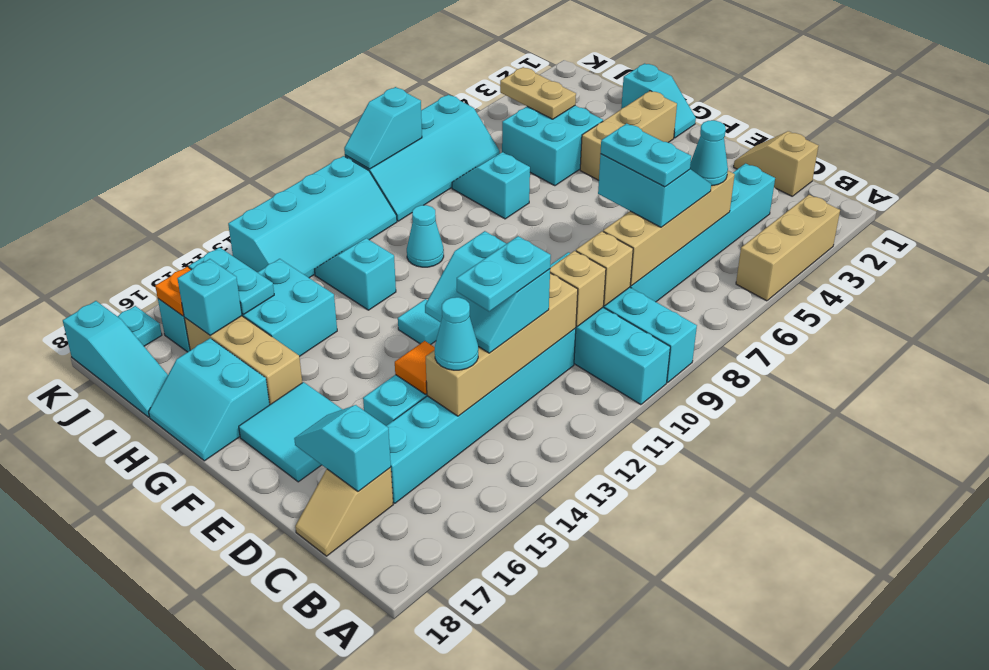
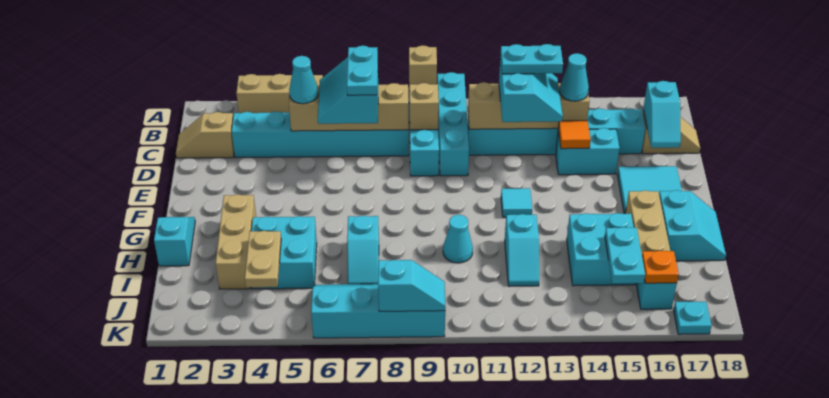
tan slope C1:D1 level 1 top C -> tan slope C1:C2 level 1 top 2
tan brick C10 level 2 -> tan brick A9 level 2
tan brick G2:G4 level 1 -> tan brick G3:I3 level 1
cyan brick I16 level 2 -> none
cyan slope I18:K18 level 1 top K -> none
cyan slope J10:K13 level 1 top K -> none

